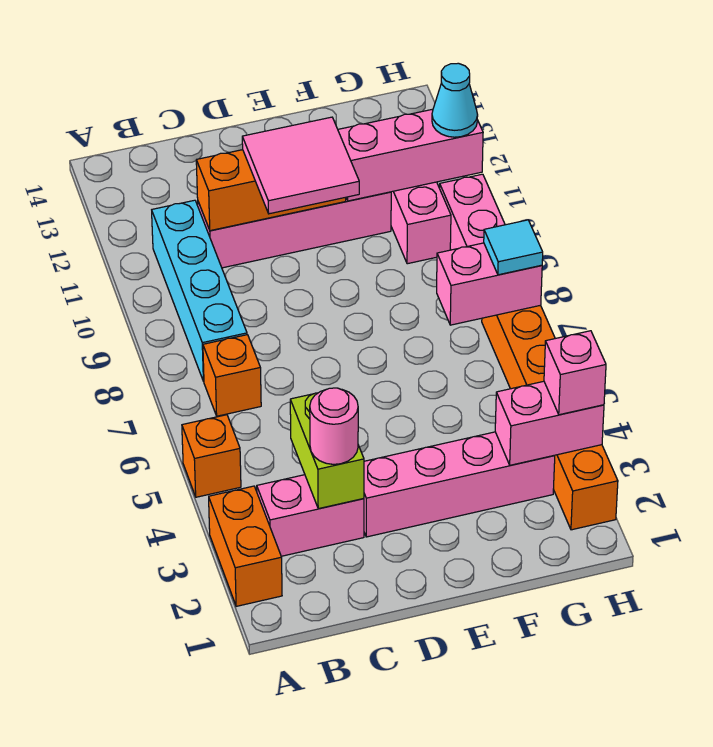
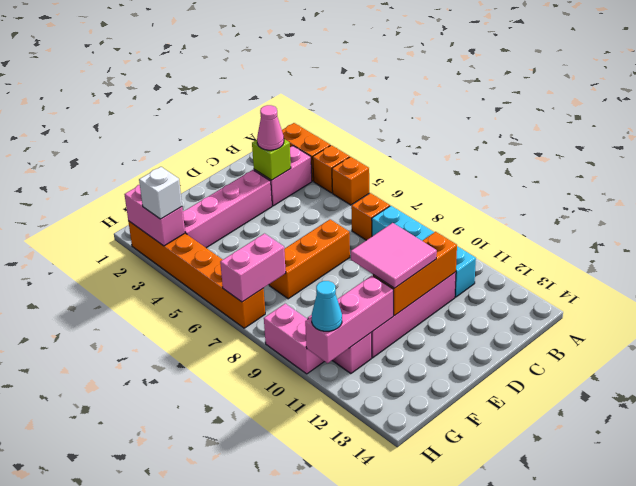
none -> orange brick A4 level 1
lime brick C3:C4 level 2 -> lime brick C3 level 2
pink round brick C3 level 3 -> pink cone C3 level 3
none -> orange brick D7:F7 level 1
pink brick G3:H3 level 2 -> pink brick H2:H3 level 2
pink brick H3 level 3 -> white brick H3 level 3
cyan tile H7 level 3 -> none

